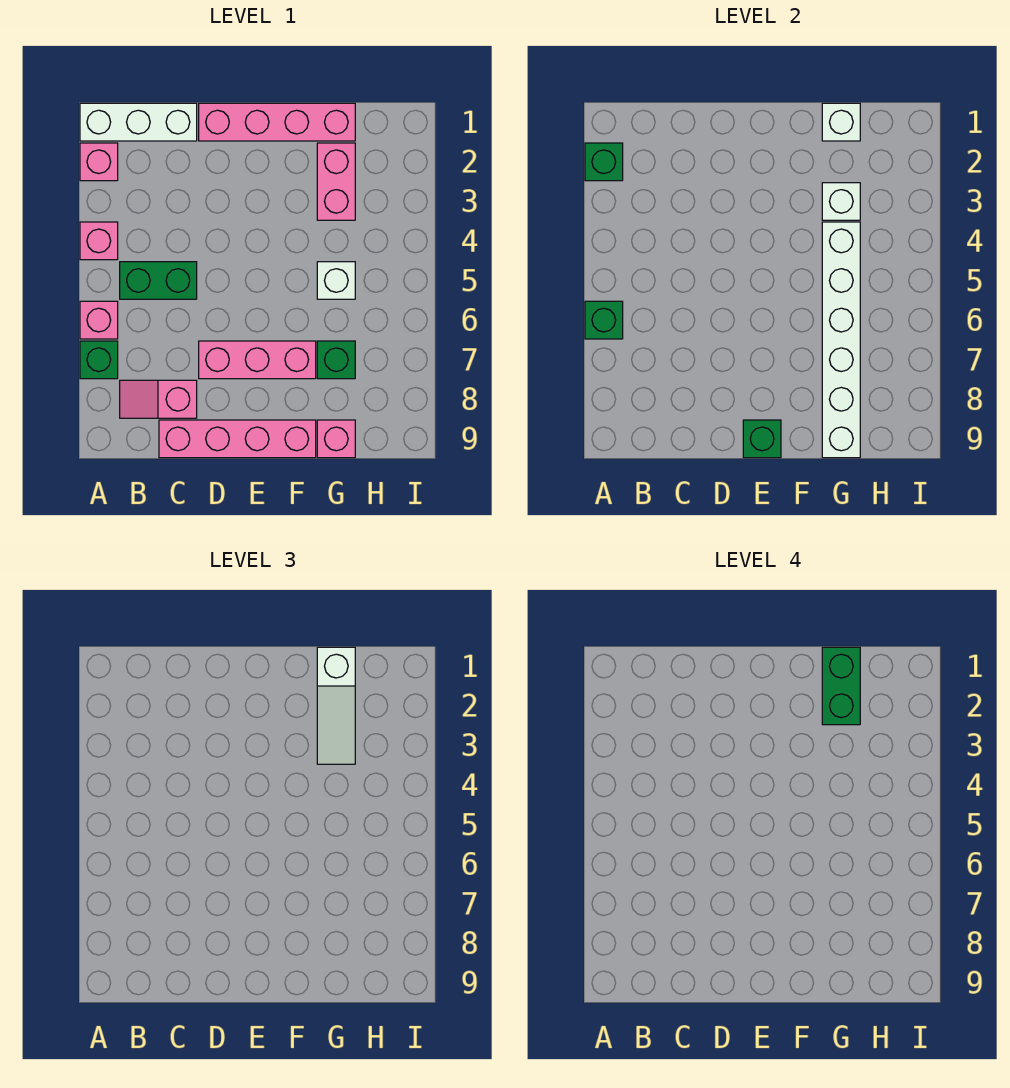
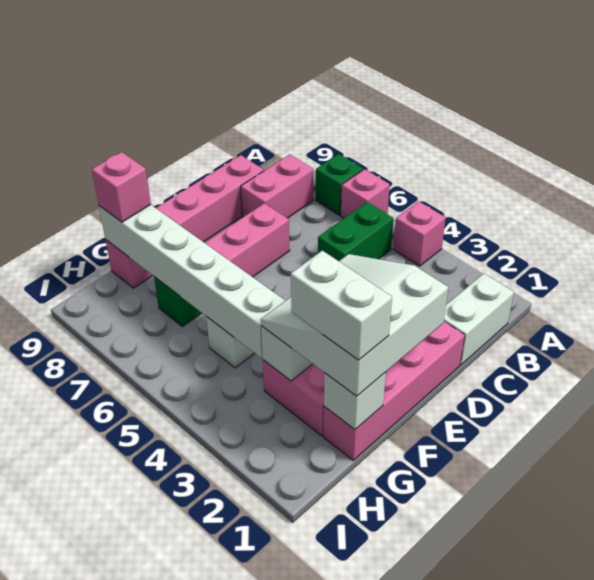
white brick A1:C1 level 1 -> white brick B1:C1 level 1
pink brick A2 level 1 -> pink brick G9 level 3
green brick A2 level 2 -> none
green brick A6 level 2 -> none
pink slope B8:C8 level 1 top C -> pink brick B8:C8 level 1
green brick E9 level 2 -> none
white slope G1:G3 level 3 top 1 -> white slope E1:G3 level 3 top 1
green brick G1:G2 level 4 -> white brick G1:G2 level 4

